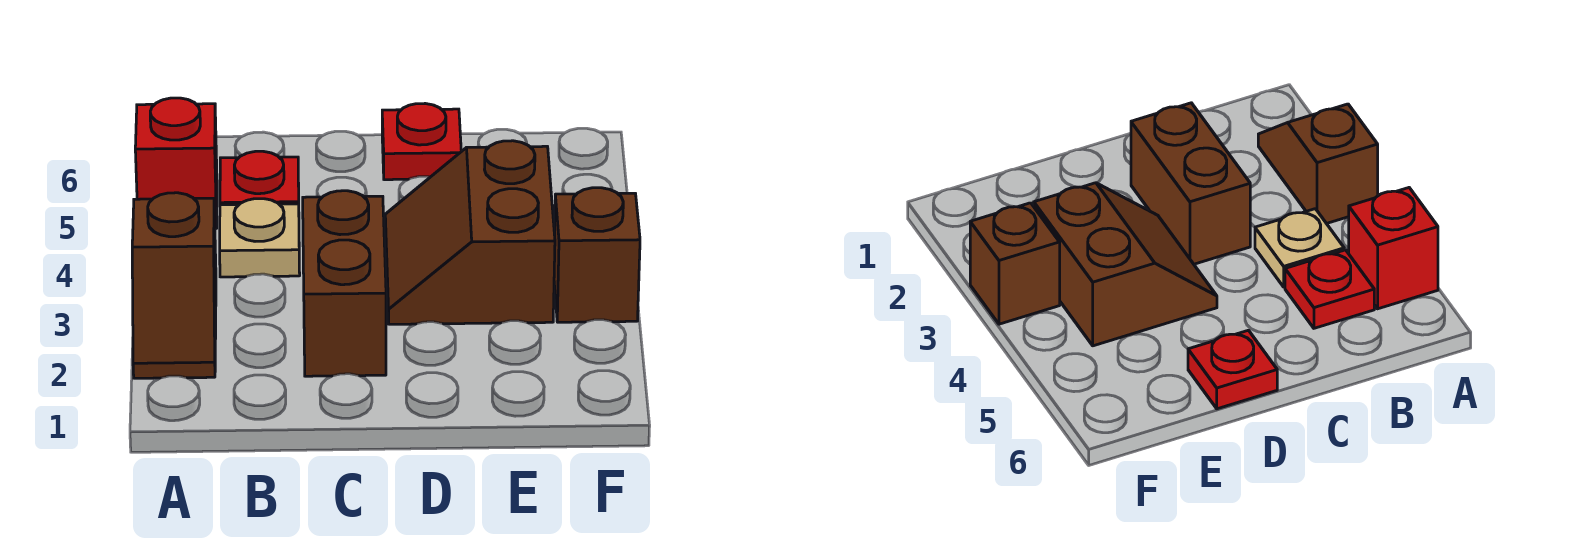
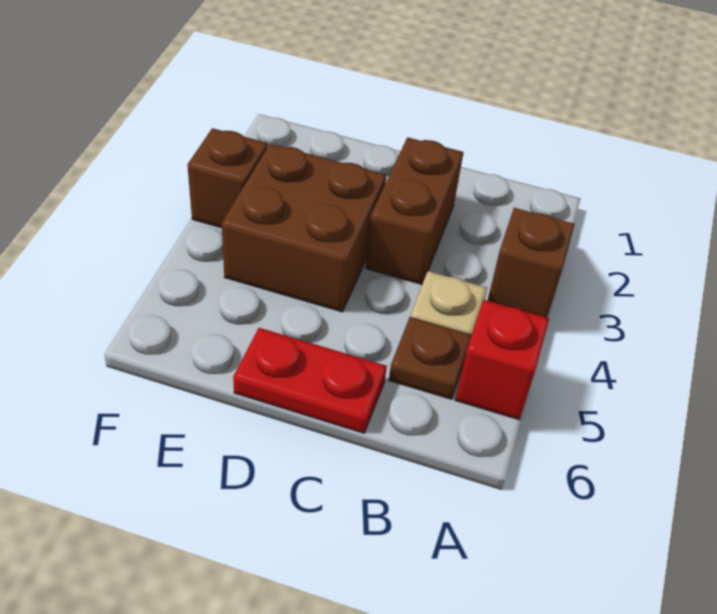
red plate B5 level 1 -> brown plate B5 level 1
brown slope D3:E4 level 1 top E -> brown brick D3:E4 level 1
red plate D6 level 1 -> red plate C6:D6 level 1

